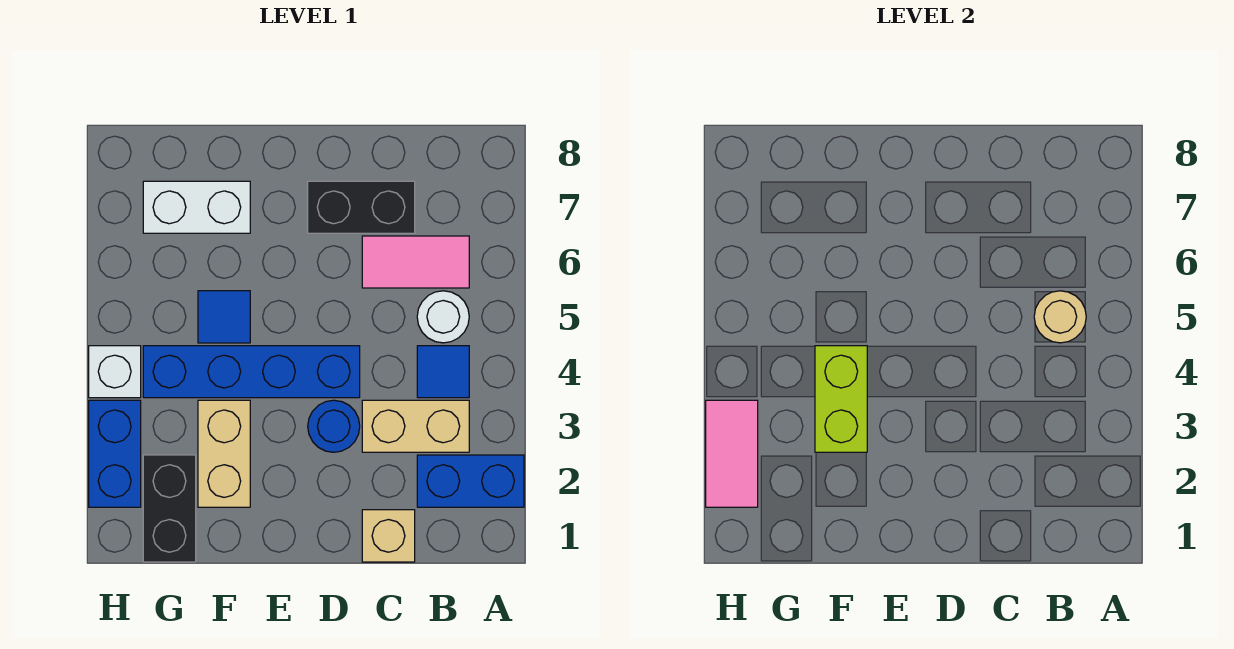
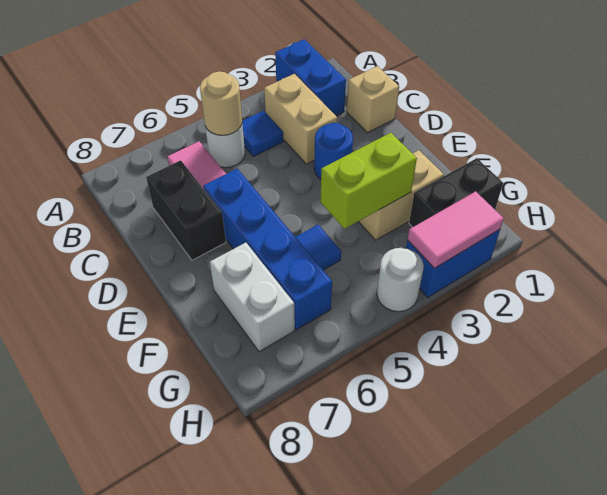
blue brick D4:G4 level 1 -> blue brick D6:G6 level 1
white brick H4 level 1 -> white round brick H4 level 1

